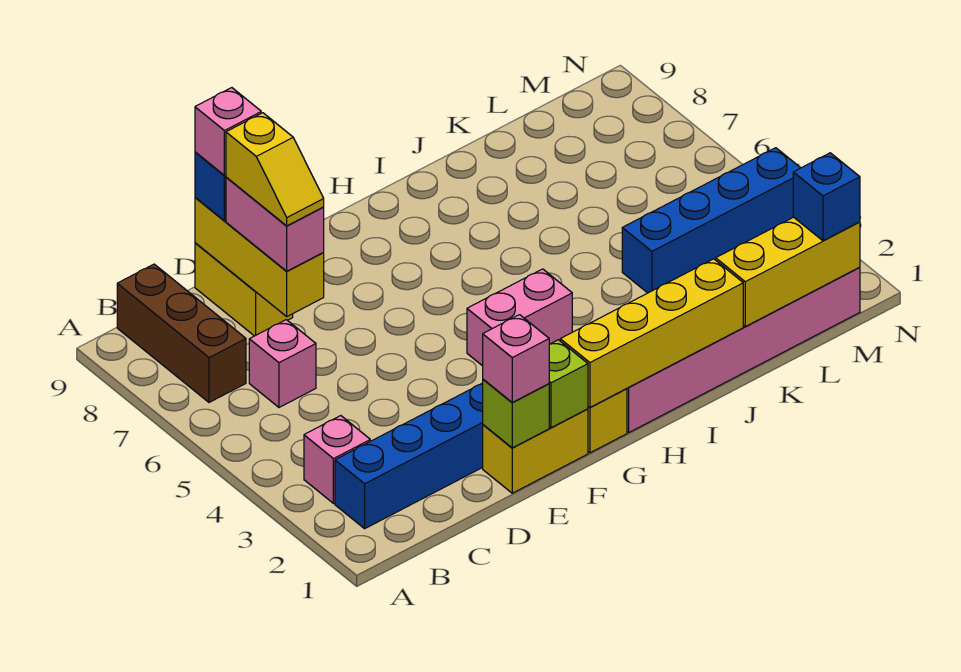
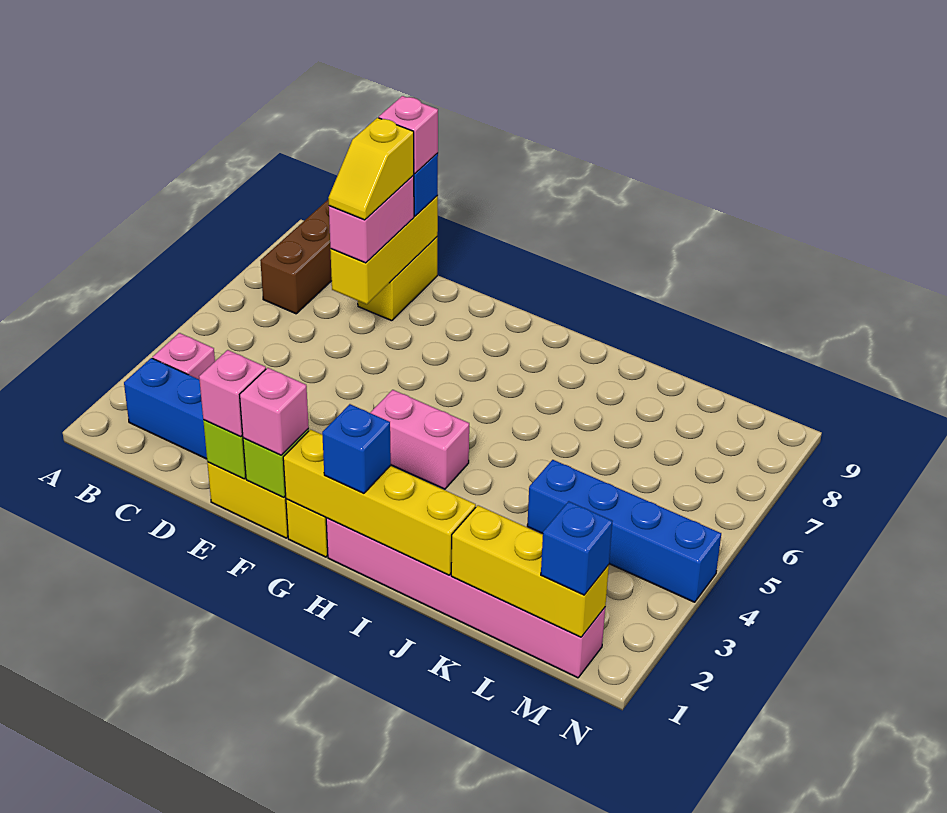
pink brick C6 level 1 -> pink brick F1 level 3
none -> blue brick H1 level 3

